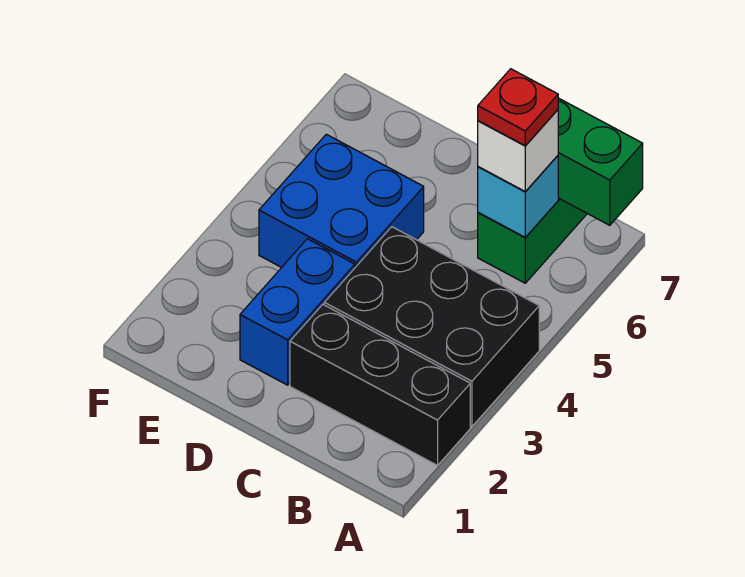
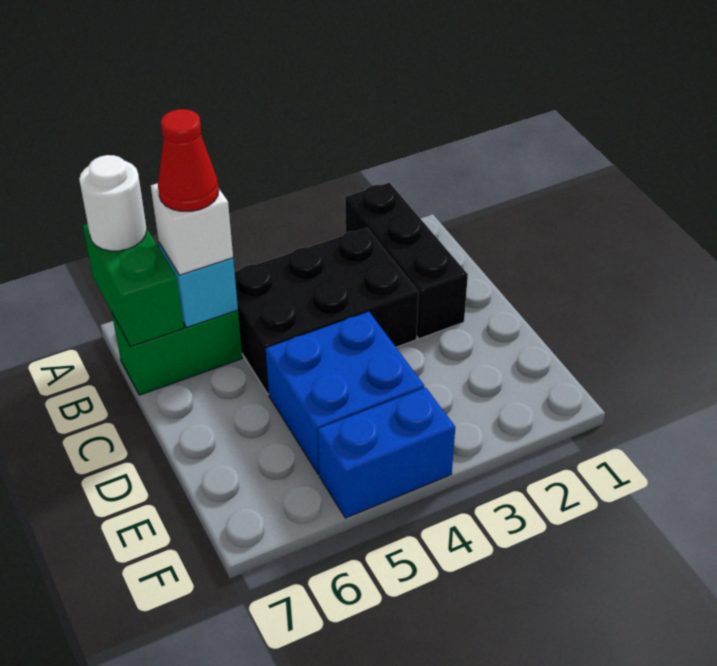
black brick A3:C4 level 1 -> black brick B3:C5 level 1
none -> white round brick A7 level 3
red plate B6 level 4 -> red cone B6 level 4
blue brick D2:D3 level 1 -> blue brick F4:F5 level 1

